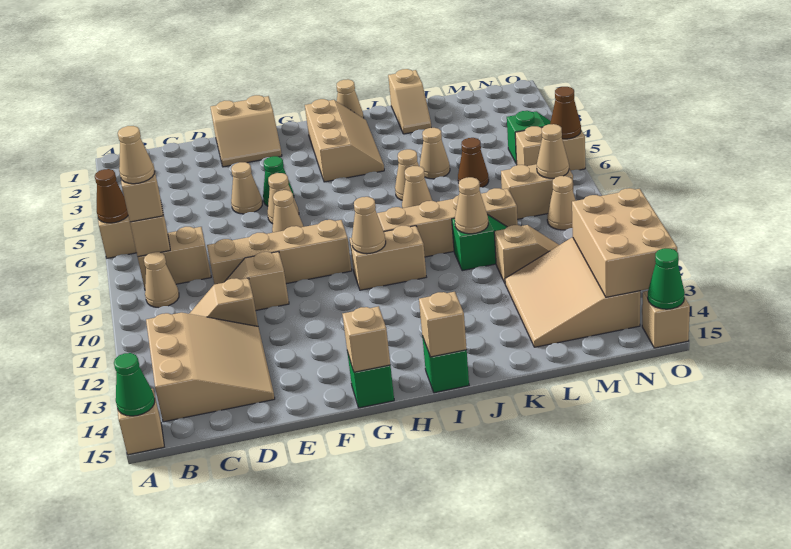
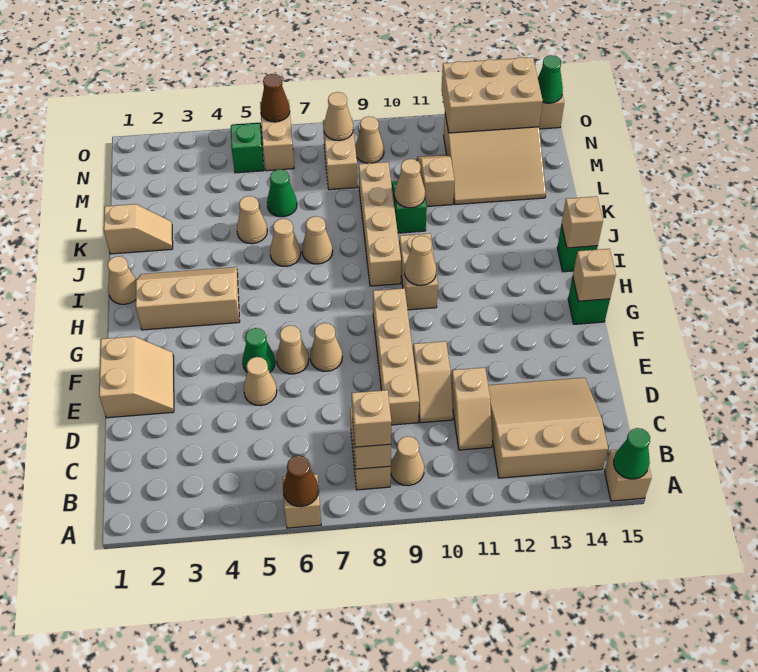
tan cone B8 level 4 -> none
brown cone L6 level 1 -> green cone L6 level 1

